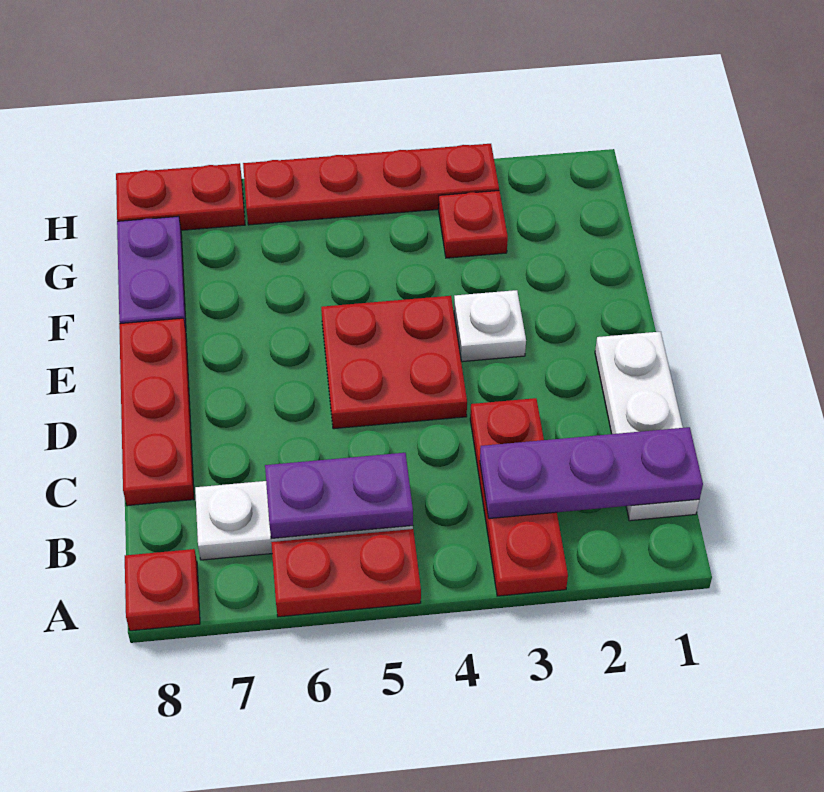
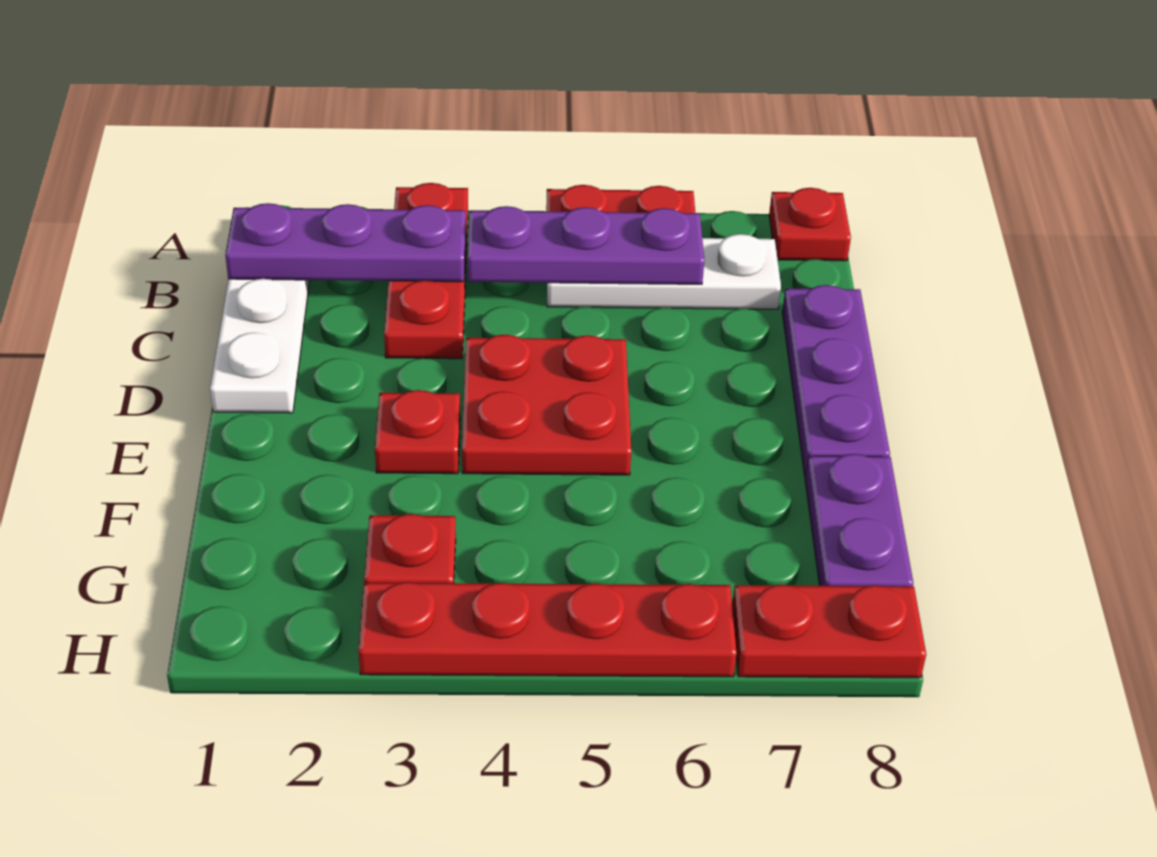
purple plate B5:B6 level 2 -> purple plate B4:B6 level 2
red plate C8:E8 level 1 -> purple plate C8:E8 level 1
white plate E3 level 1 -> red plate E3 level 1

